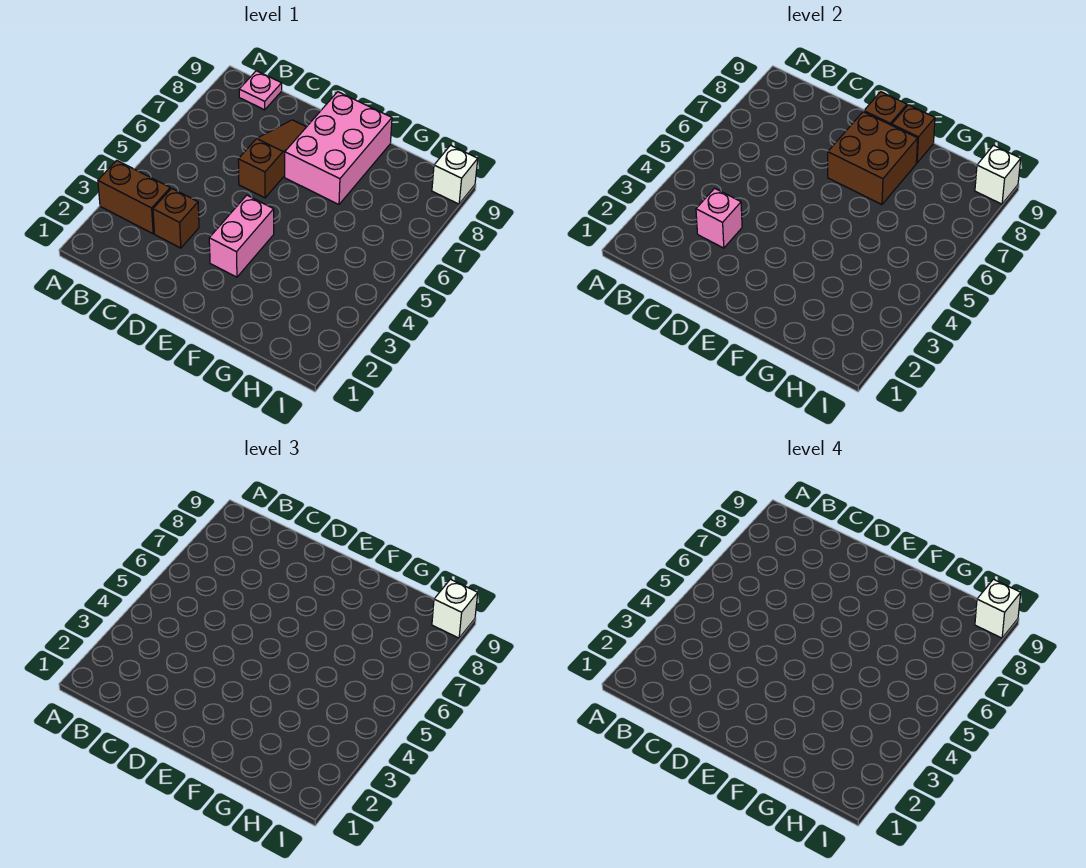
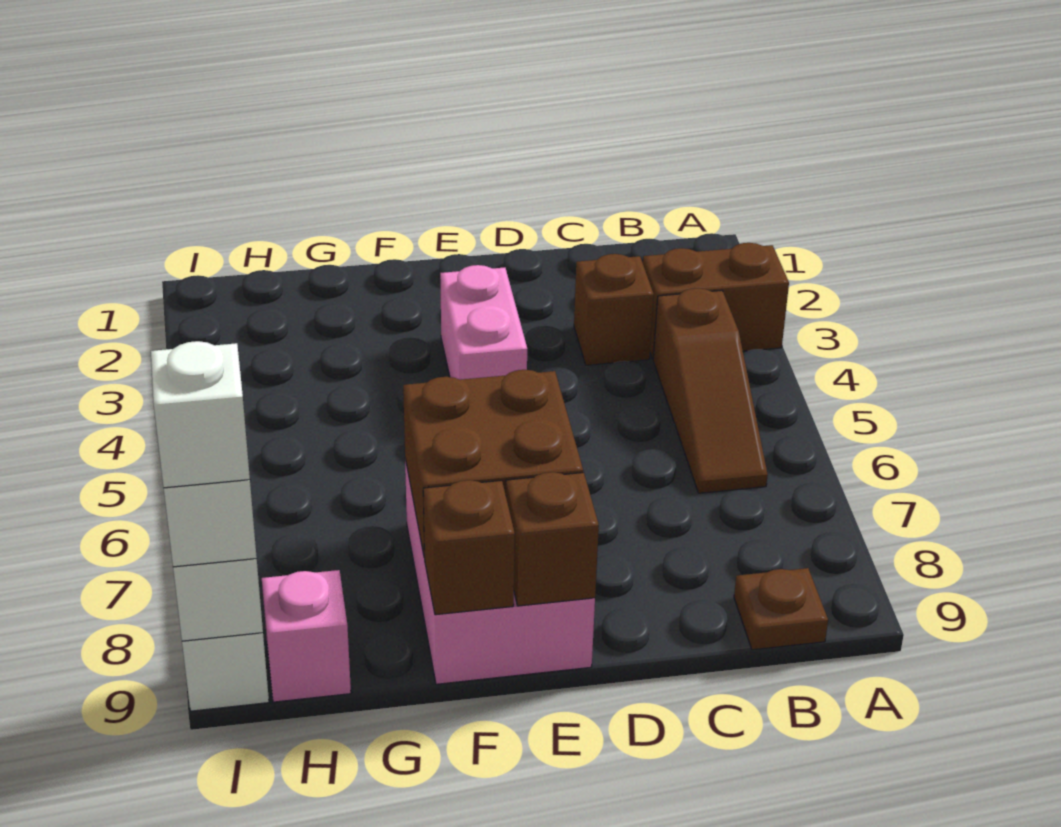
pink plate B9 level 1 -> brown plate B9 level 1
pink brick C3 level 2 -> pink brick H9 level 1
brown slope D6:D8 level 1 top 6 -> brown slope B4:B6 level 1 top 4

